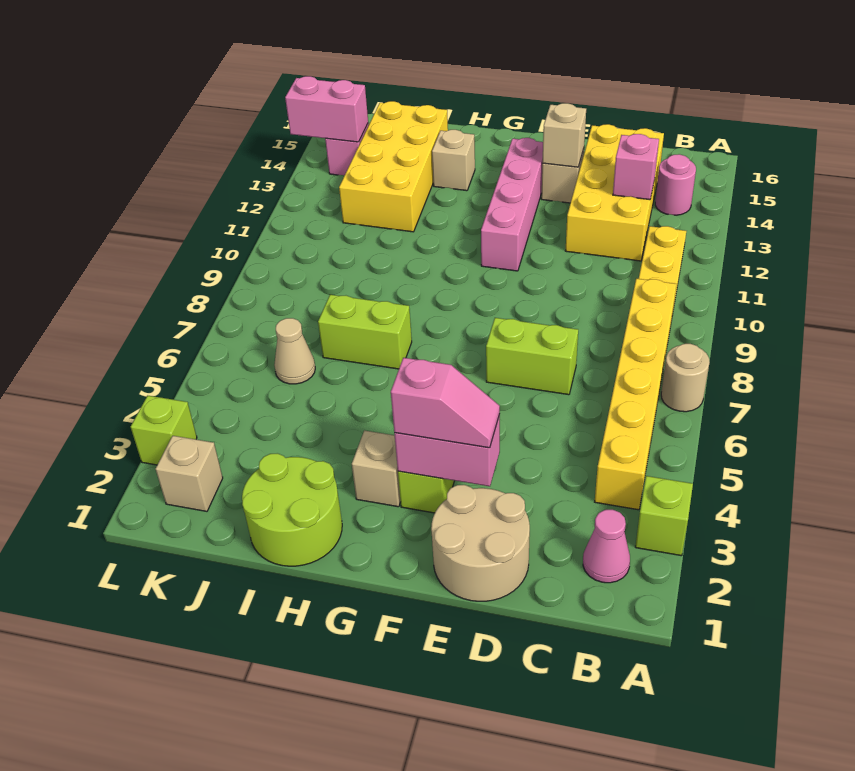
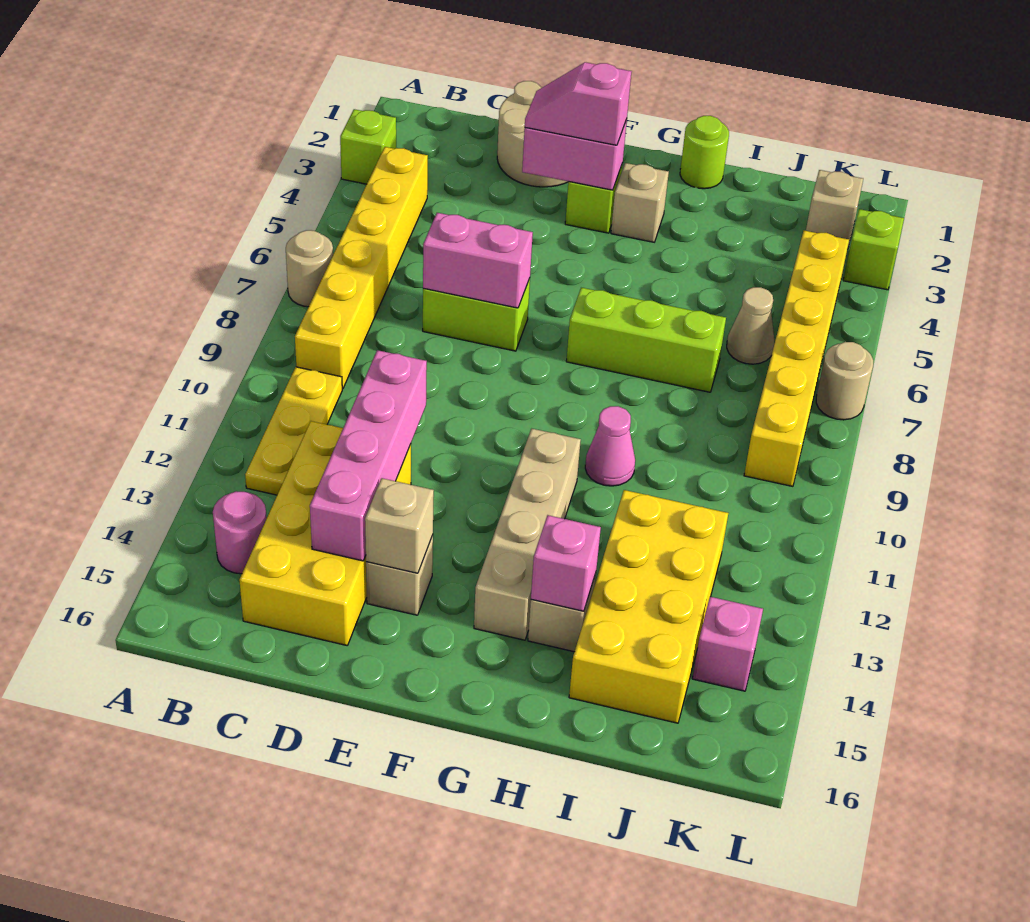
pink cone B2 level 1 -> pink cone H10 level 1
pink brick C13 level 2 -> pink brick H14 level 2
pink brick F11:F14 level 1 -> pink brick D11:D14 level 2
none -> tan brick G11:G14 level 1
lime round brick H1:I2 level 1 -> lime round brick H1 level 1
lime brick H7:I7 level 1 -> lime brick G7:I7 level 1
none -> yellow brick K4:K9 level 1
pink brick K14:L14 level 2 -> pink brick D7:E7 level 2
none -> tan round brick L7 level 1

